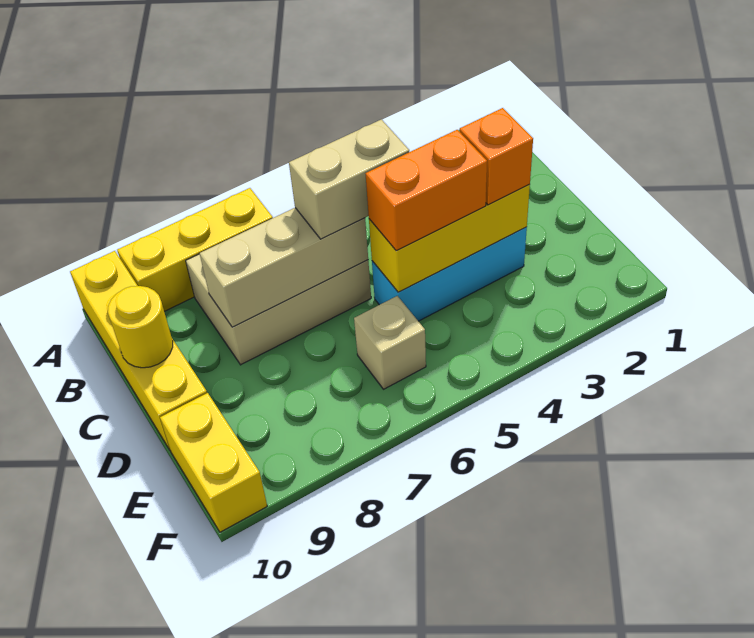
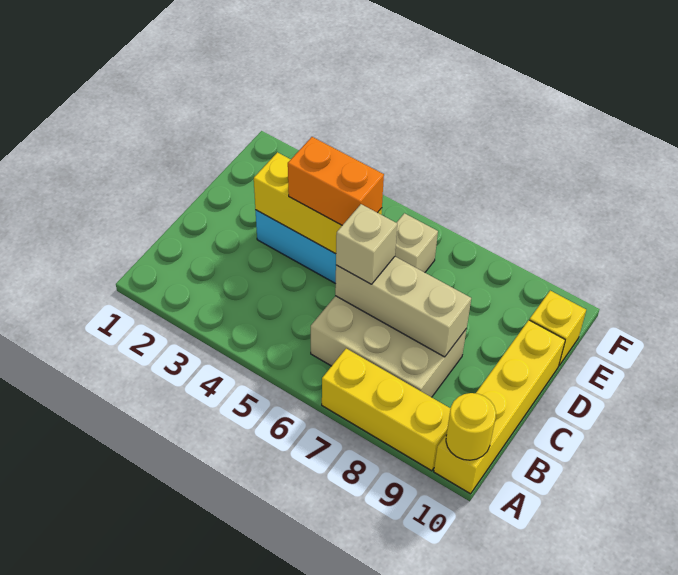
tan brick C5:C6 level 3 -> tan brick C6 level 3
yellow round brick C10 level 2 -> yellow round brick A10 level 2
orange brick D3 level 3 -> none
yellow brick E10:F10 level 1 -> yellow brick E10 level 1

